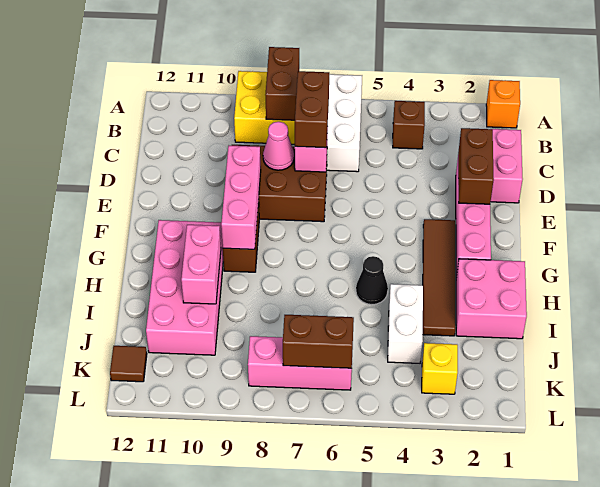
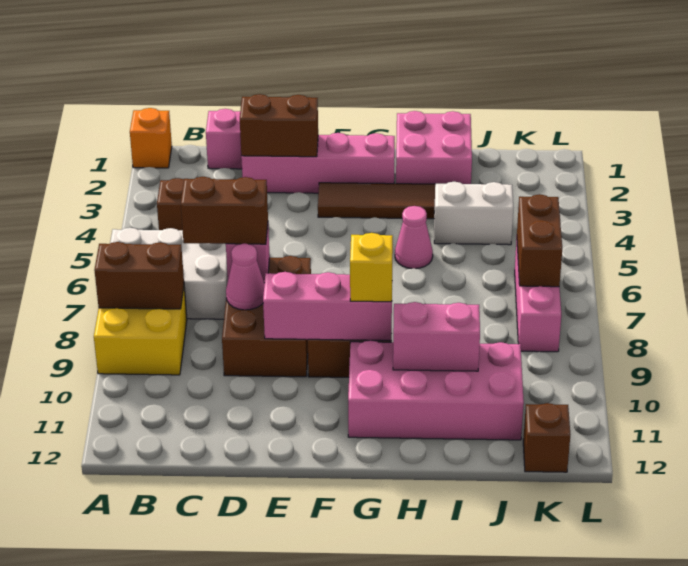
black cone H5 level 1 -> pink cone H5 level 1
yellow brick K3 level 1 -> yellow brick G9 level 3
brown tile K12 level 1 -> brown brick K12 level 1

